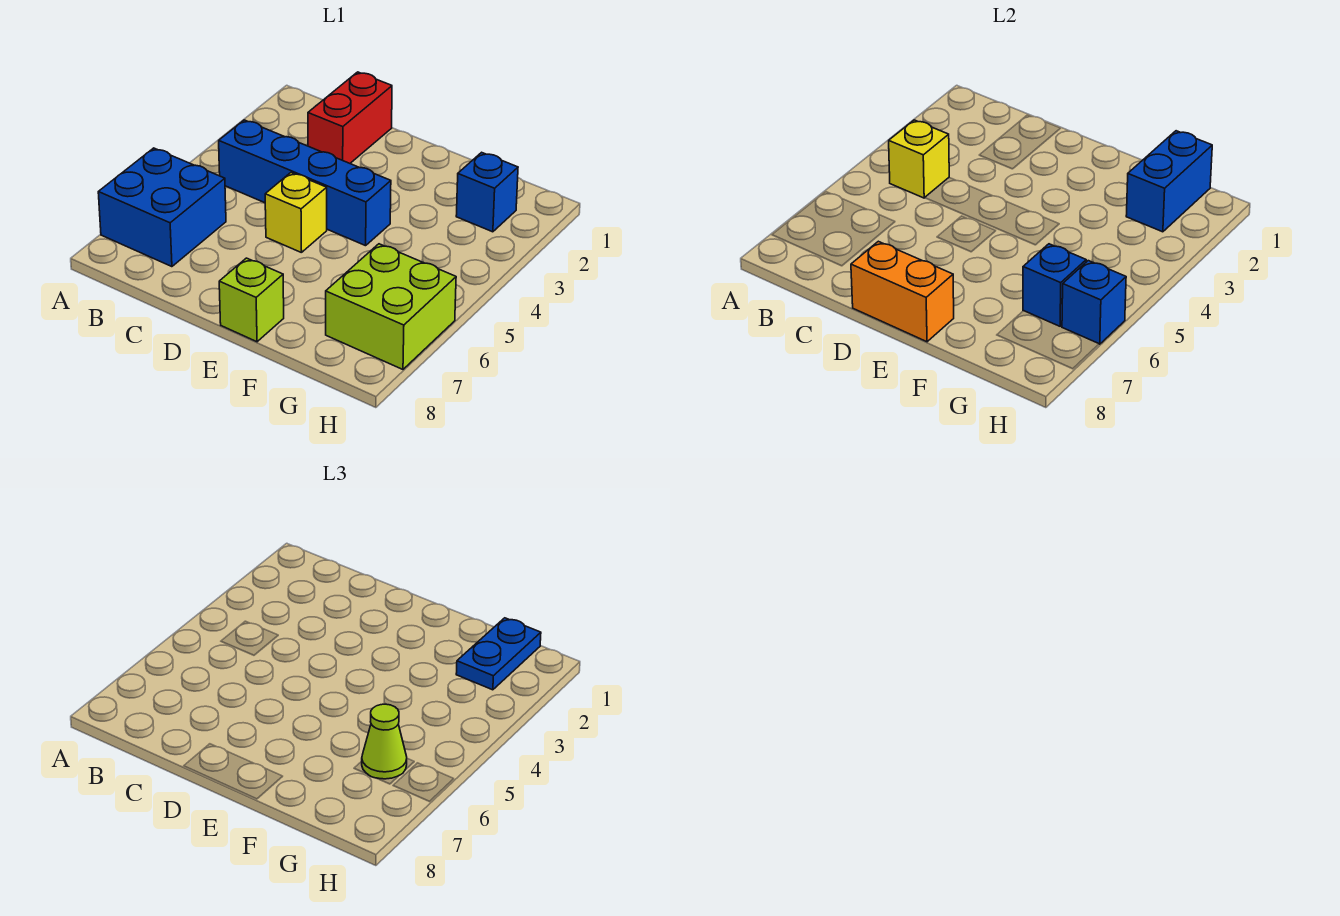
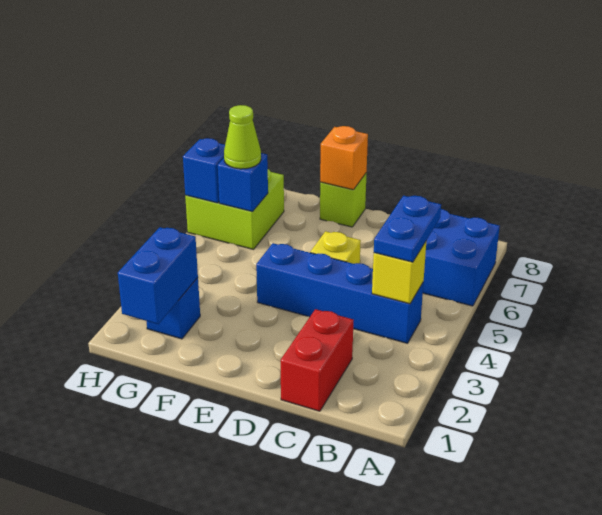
orange brick D8:E8 level 2 -> orange brick E8 level 2
blue plate G1:G2 level 3 -> blue plate B4:B5 level 3

